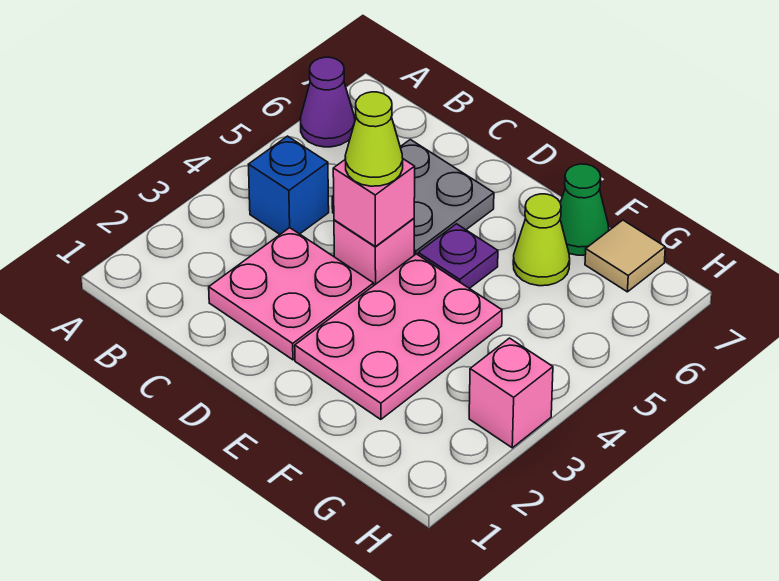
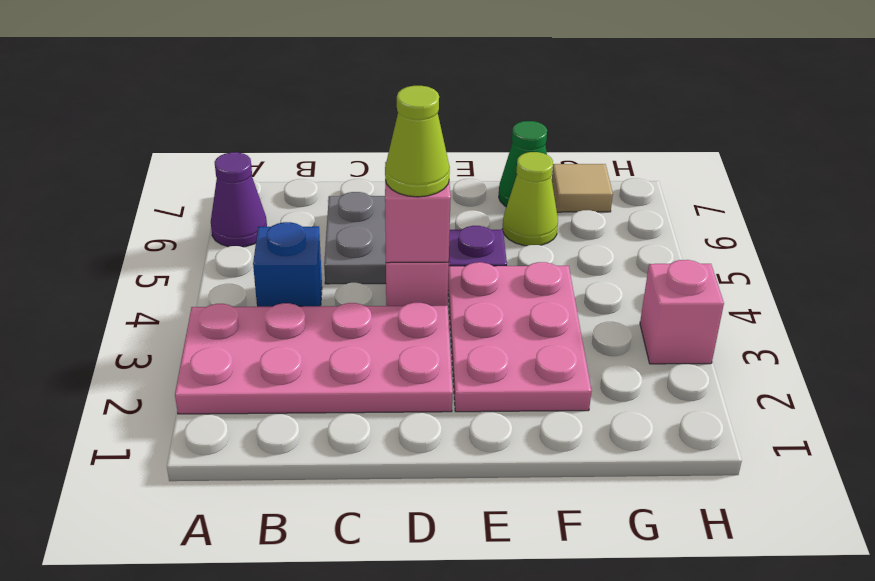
pink plate C2:D3 level 1 -> pink plate A2:D3 level 1

